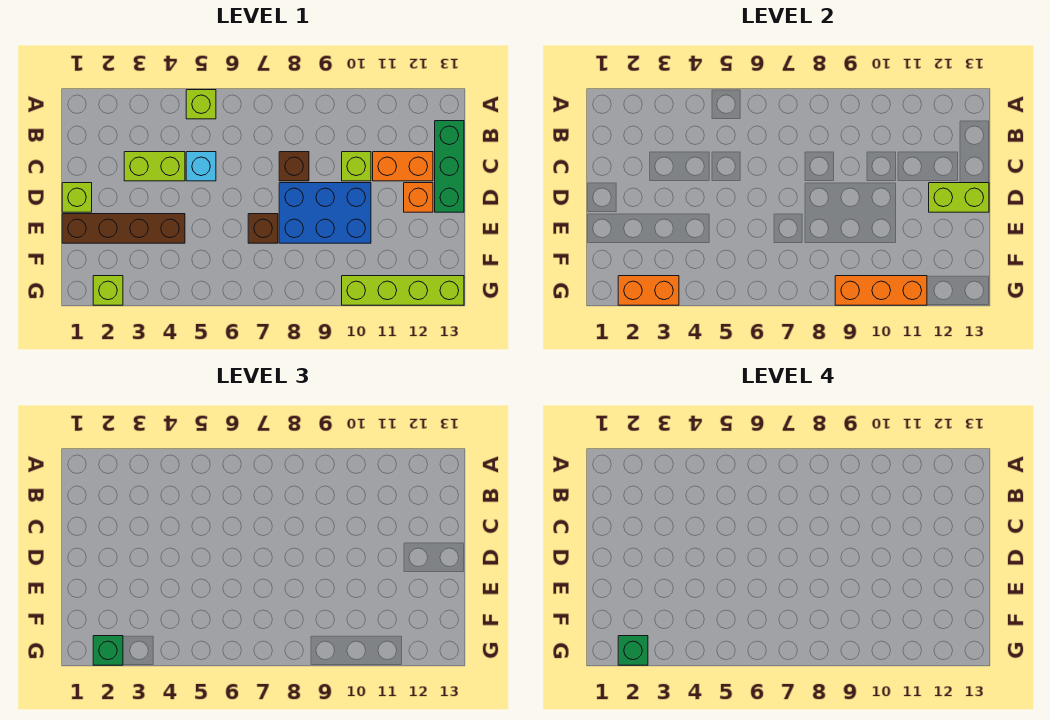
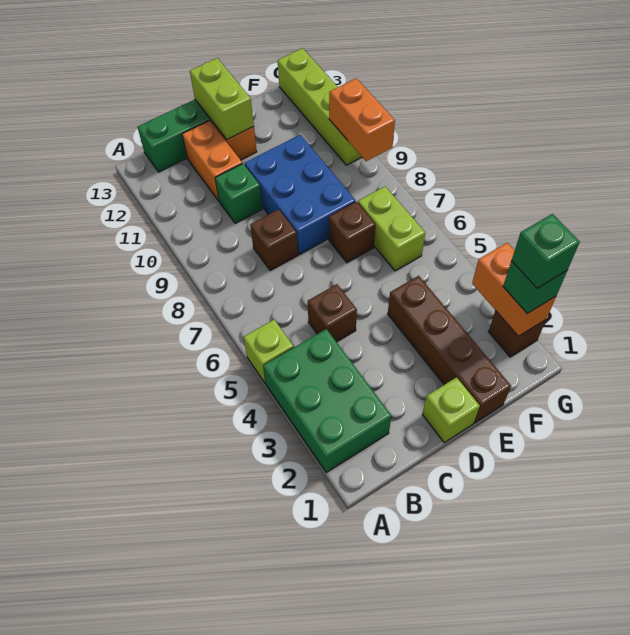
none -> green brick A2:B4 level 1
lime brick C3:C4 level 1 -> lime brick F6:F7 level 1
cyan brick C5 level 1 -> brown brick C5 level 1
lime brick C10 level 1 -> green brick C10 level 1
lime brick G2 level 1 -> brown brick G2 level 1
orange brick G9:G11 level 2 -> orange brick G9:G10 level 2

